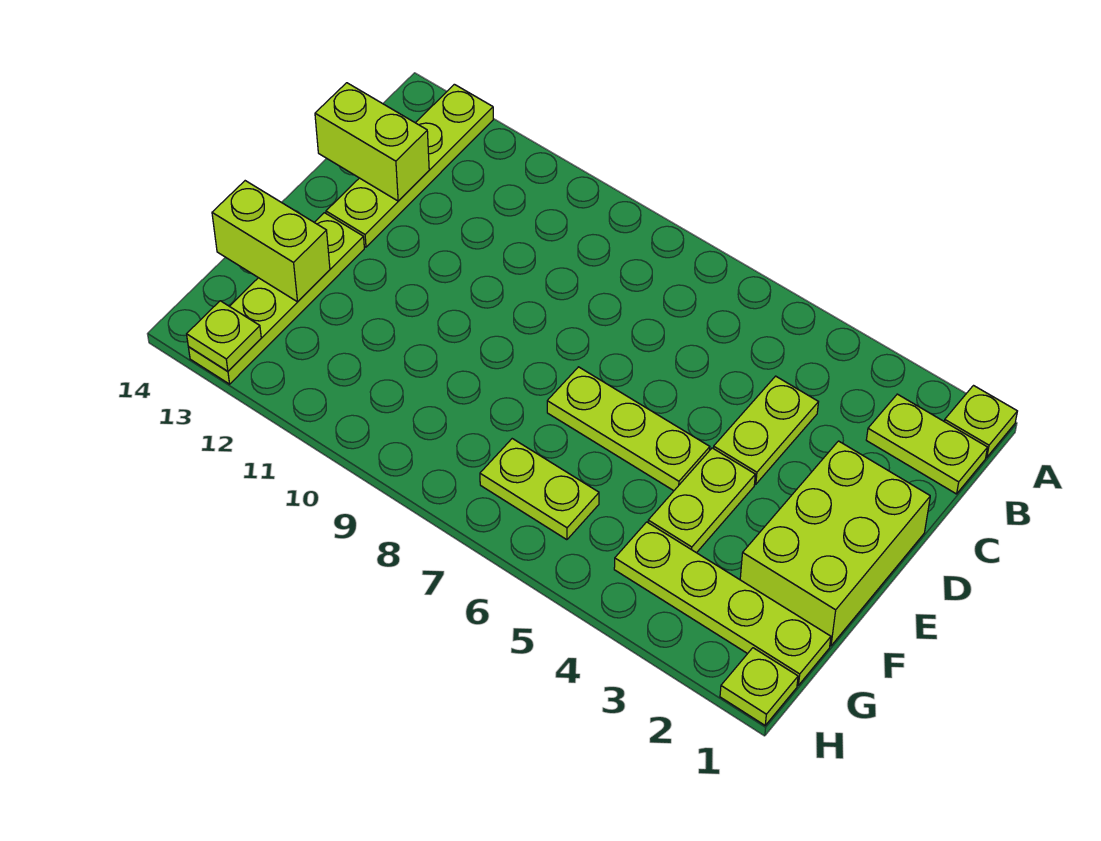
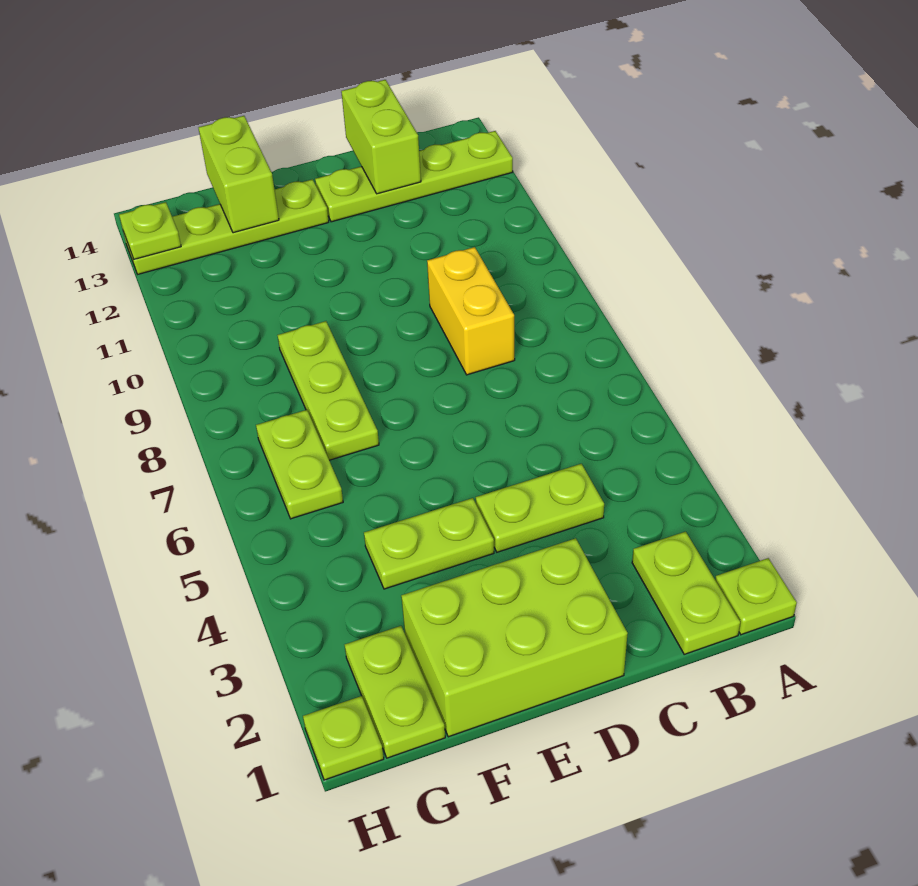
none -> yellow brick C8:C9 level 1
lime plate E5:E7 level 1 -> lime plate F7:F9 level 1
lime plate G1:G4 level 1 -> lime plate G1:G2 level 1

